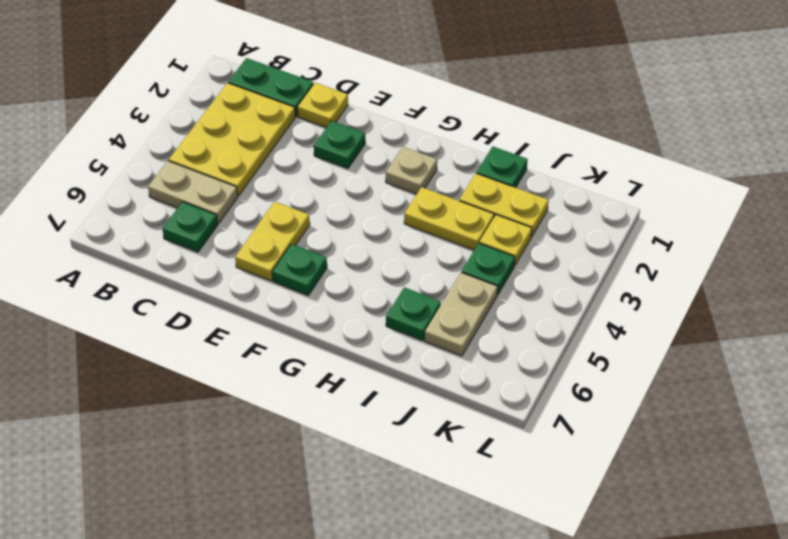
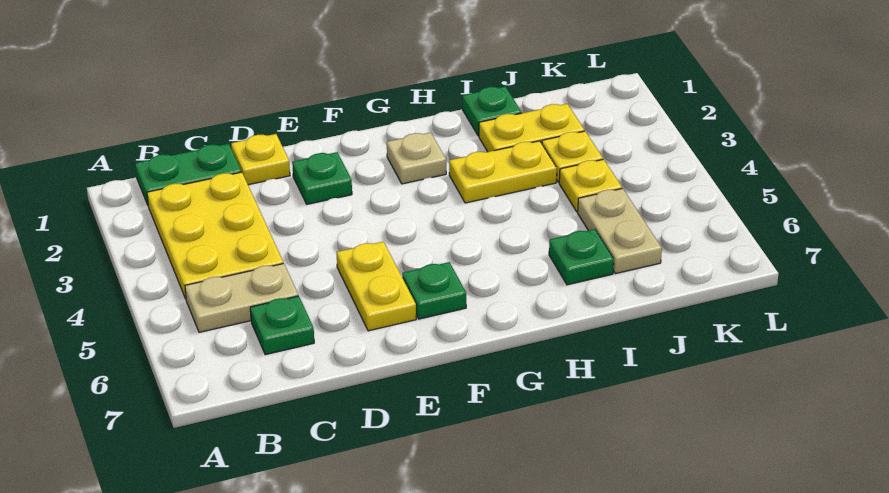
green plate J4 level 1 -> yellow plate J4 level 1

